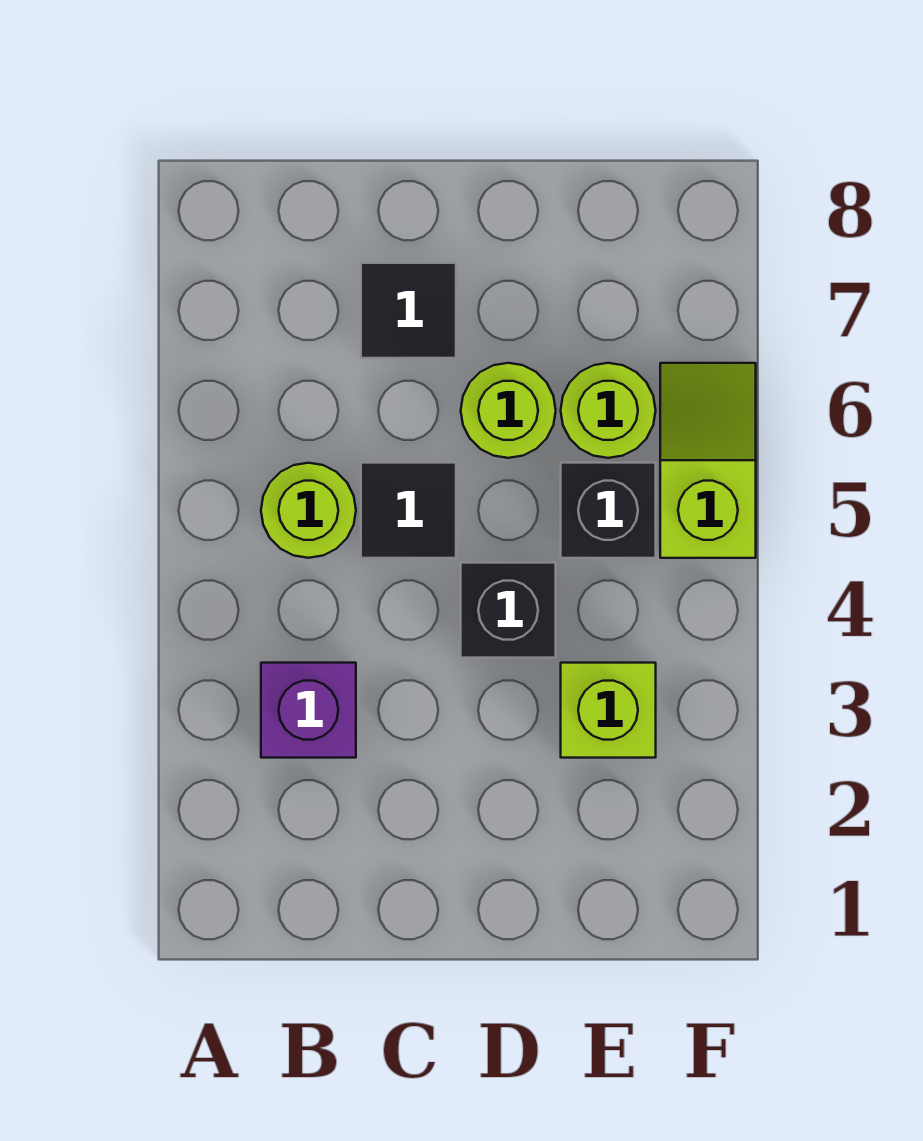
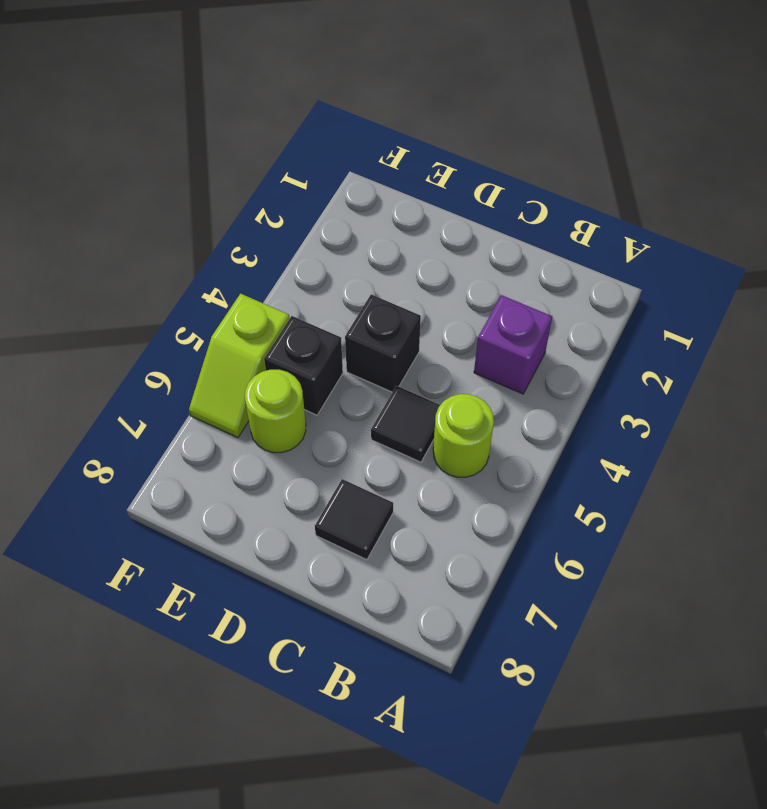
lime round brick D6 level 1 -> none
lime brick E3 level 1 -> none

